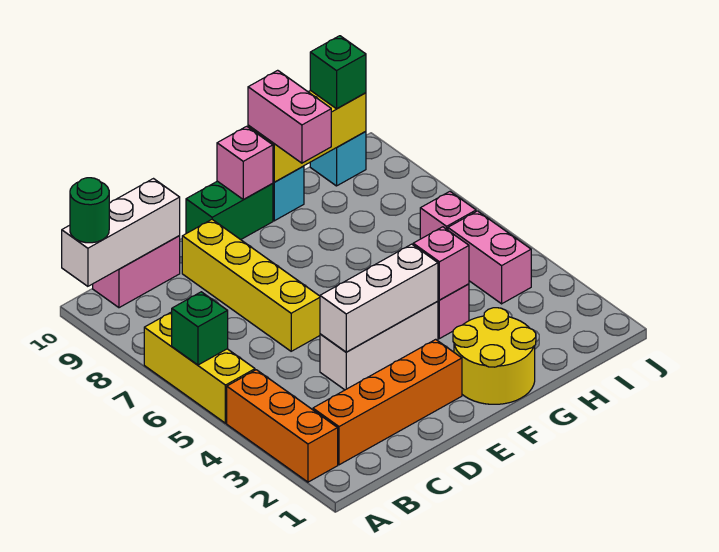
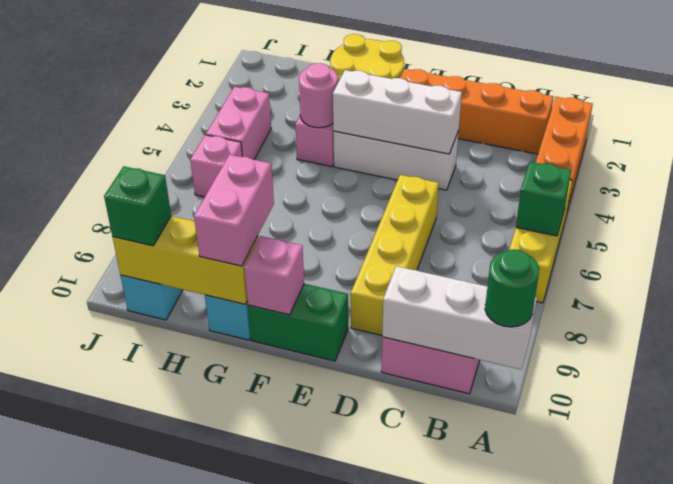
pink brick G4 level 2 -> pink round brick G4 level 2

